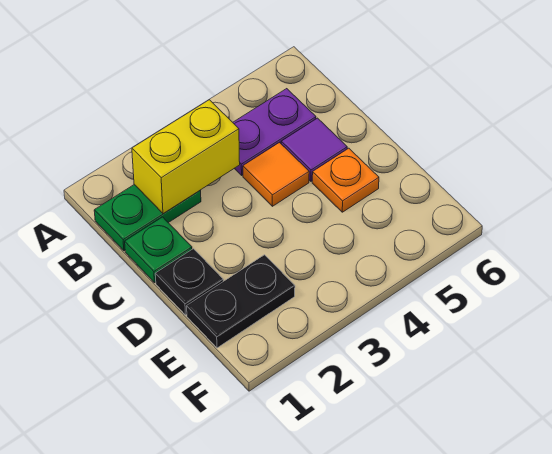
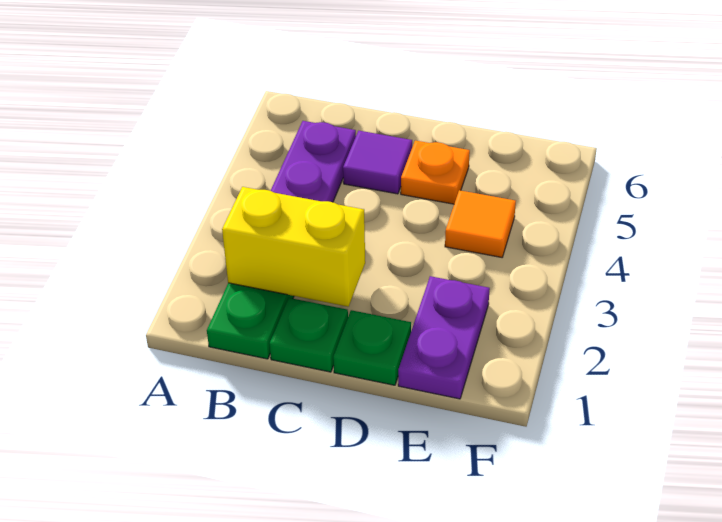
yellow brick B2:B3 level 2 -> yellow brick B2:C2 level 2
orange tile C4 level 1 -> orange tile E4 level 1
black plate D1 level 1 -> green plate D1 level 1
black plate E1:E2 level 1 -> purple plate E1:E2 level 1

